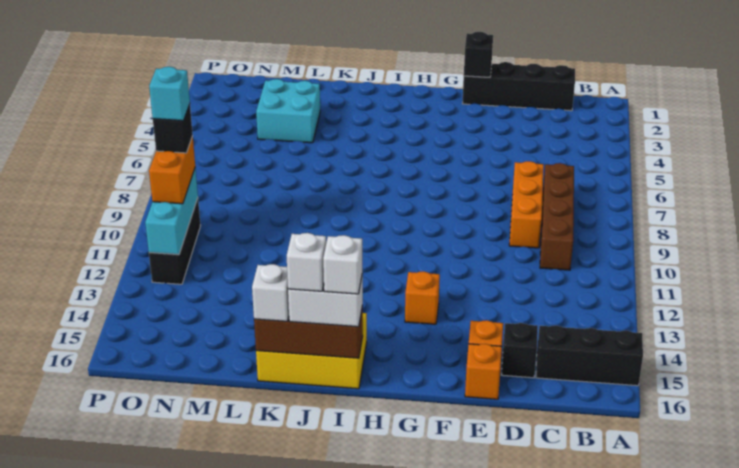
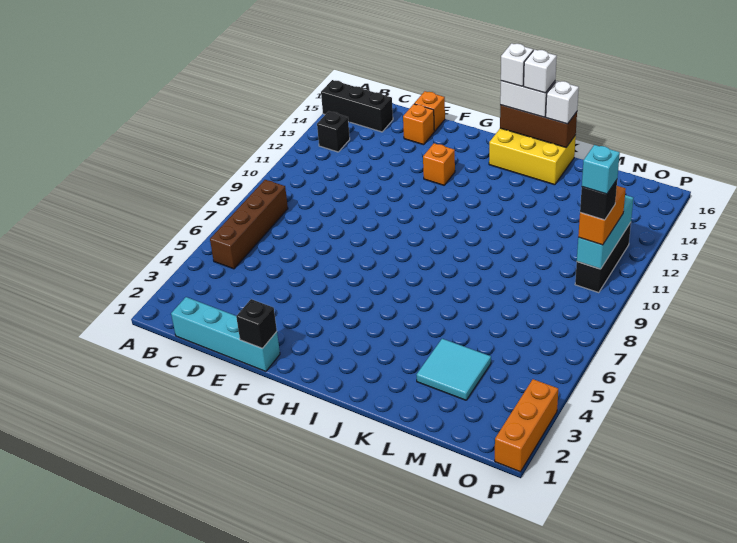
black brick C1:F1 level 1 -> cyan brick C1:F1 level 1
brown brick C7:C10 level 1 -> brown brick B5:B8 level 1
orange brick D7:D9 level 1 -> orange brick P1:P3 level 1
black brick D15 level 1 -> black brick B13 level 1
cyan brick L3:M4 level 1 -> cyan tile L3:M4 level 1

